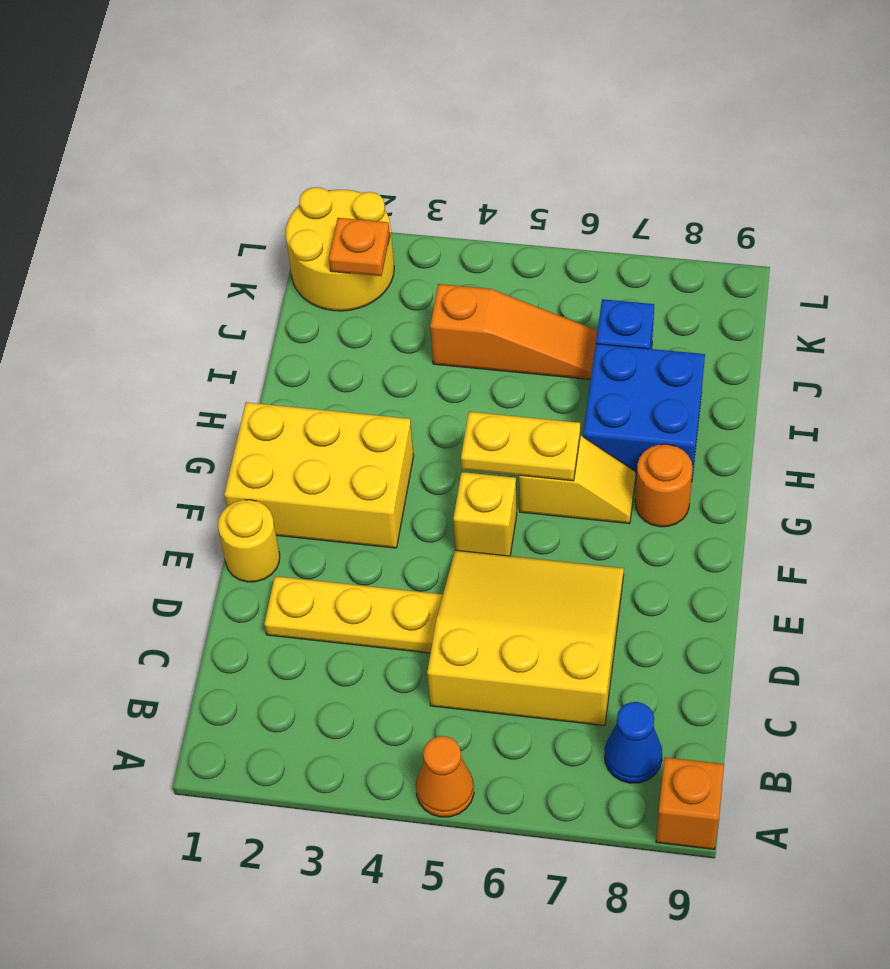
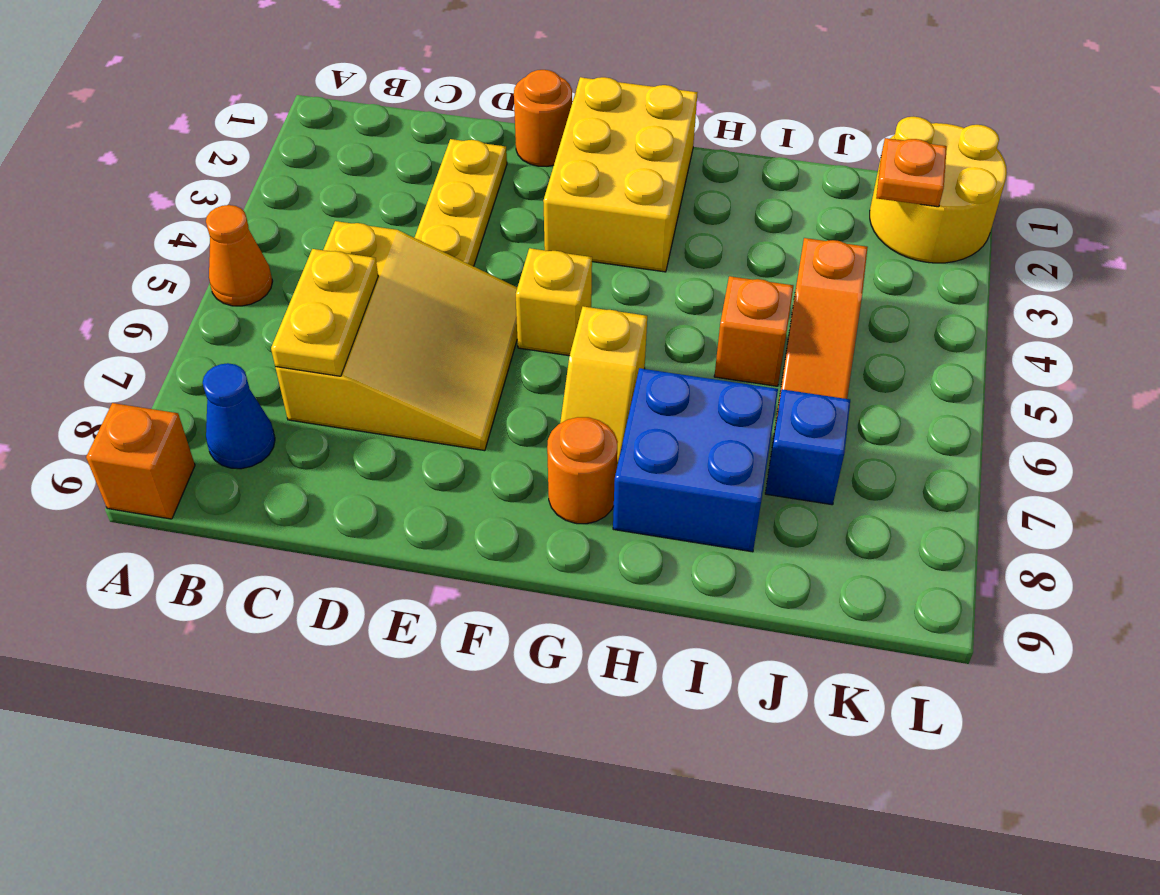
yellow round brick E1 level 1 -> orange round brick E1 level 1
yellow plate G5:G6 level 2 -> yellow plate C6:C7 level 2
none -> orange brick I5 level 1

